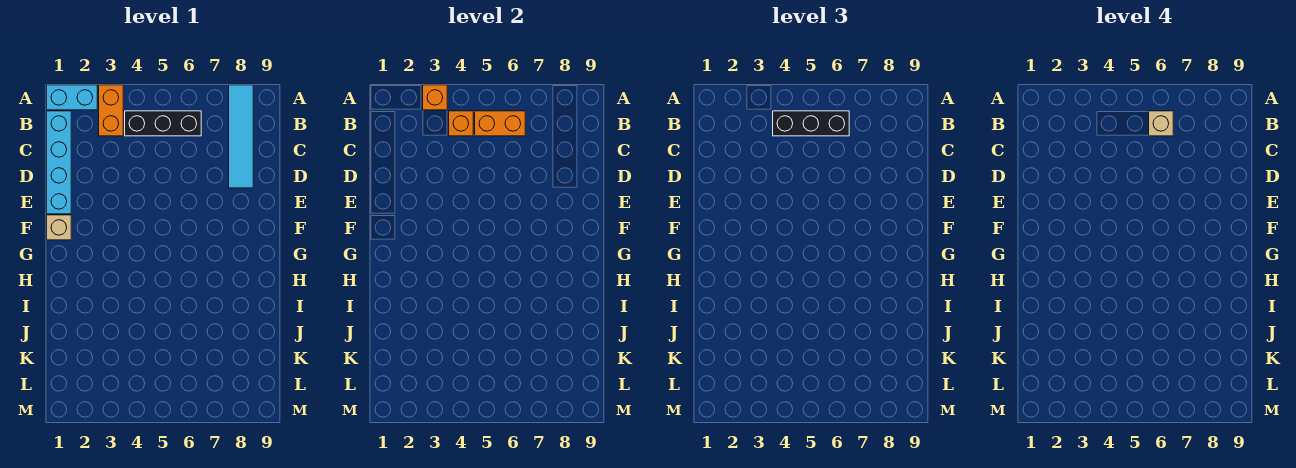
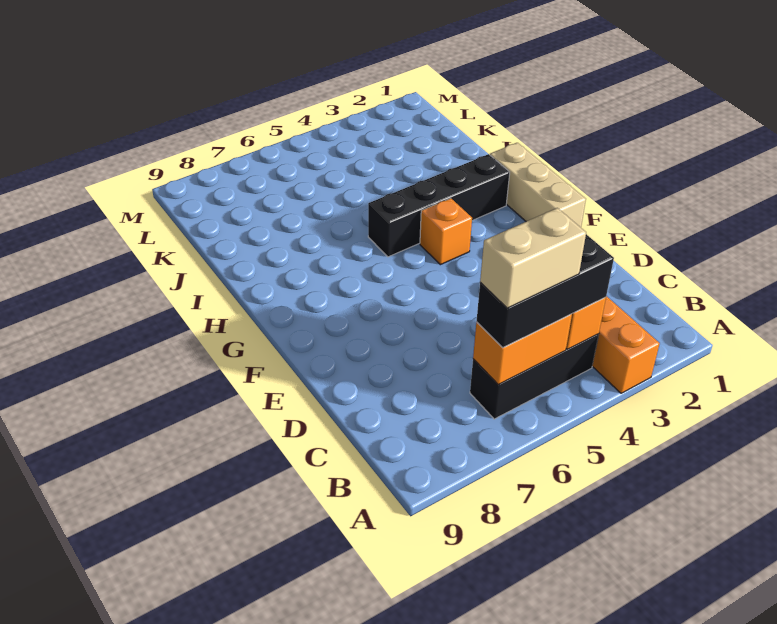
cyan brick A1:A2 level 1 -> none
orange brick A3 level 2 -> orange brick G4 level 1
cyan tile A8:D8 level 1 -> none
cyan brick B1:E1 level 1 -> none
tan brick B6 level 4 -> tan brick B5:B6 level 4
tan brick F1 level 1 -> tan brick F1:H1 level 1
none -> black brick H2:H5 level 1

